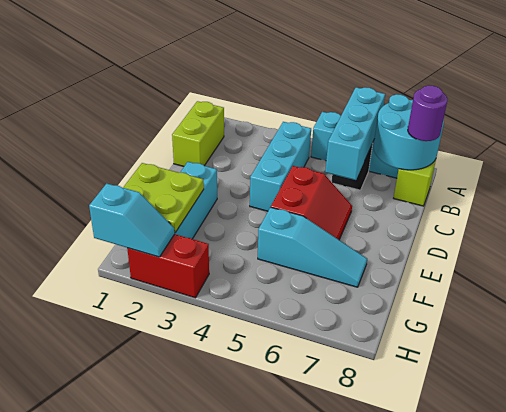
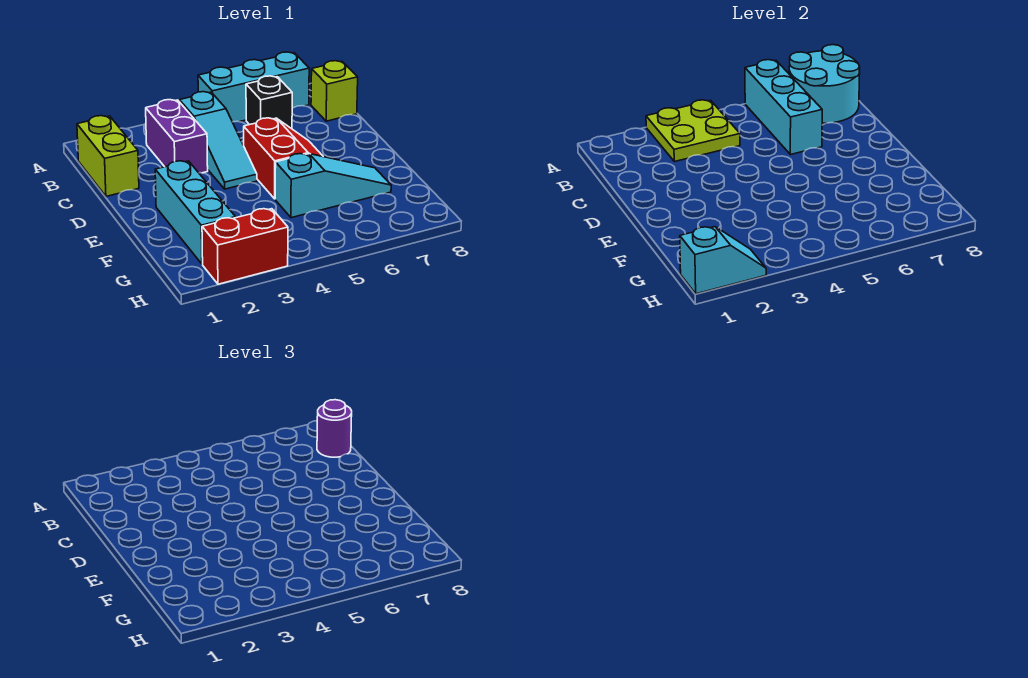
none -> purple brick B3:C3 level 1
cyan brick B4:D4 level 1 -> cyan slope B4:D4 level 1 top B
lime plate F1:G2 level 2 -> lime plate A3:B4 level 2

